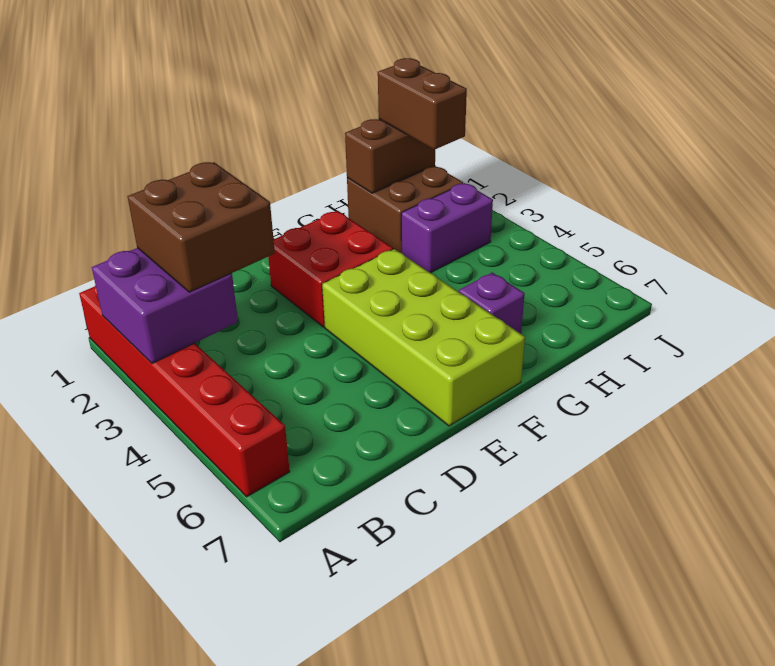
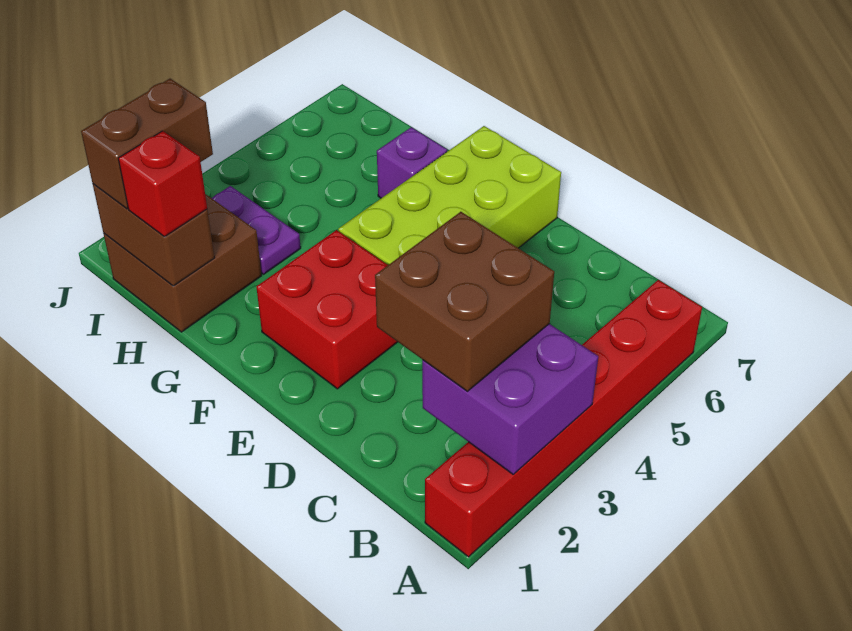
none -> red brick H1 level 3
purple brick H3:I3 level 1 -> purple plate H3:I3 level 1

